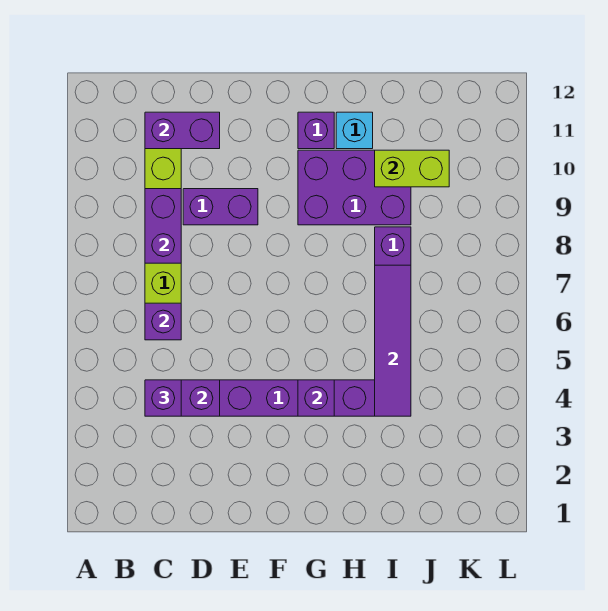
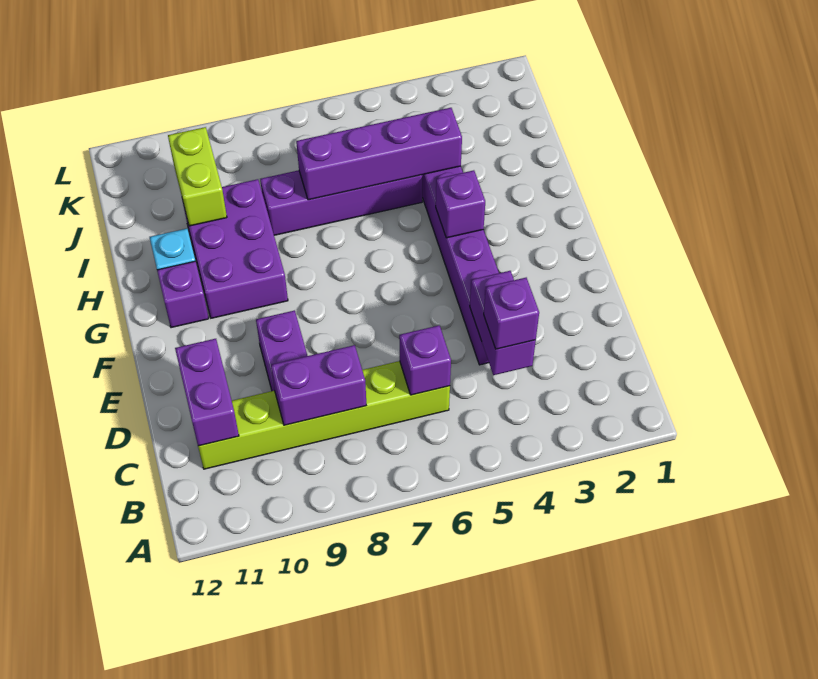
purple tile I4:I7 level 2 -> purple brick I4:I7 level 2

